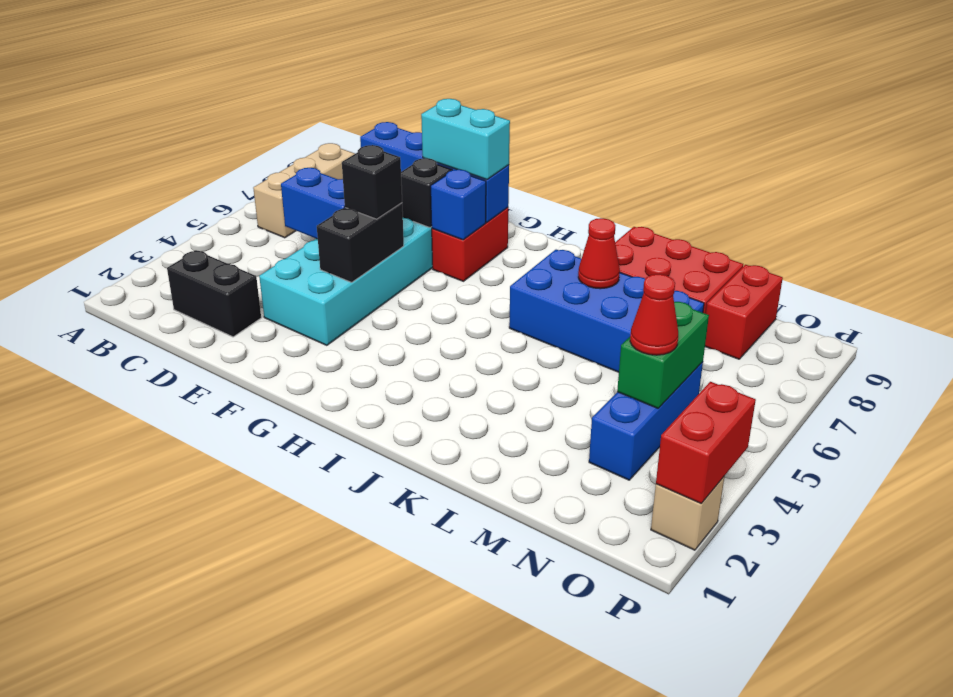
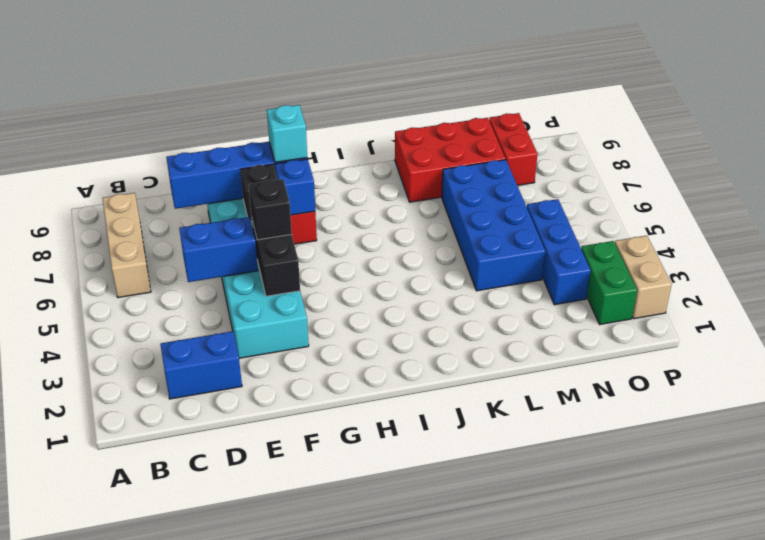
black brick C2:D2 level 1 -> blue brick C2:D2 level 1
cyan brick F8:G8 level 3 -> cyan brick G8 level 3
blue brick J6:M7 level 1 -> blue brick L4:M7 level 1
red cone K7 level 2 -> none
green brick N4:N5 level 2 -> green brick O2:O3 level 1
red cone N4 level 3 -> none
tan brick P2 level 1 -> tan brick P2:P3 level 1
red brick P2:P3 level 2 -> none

